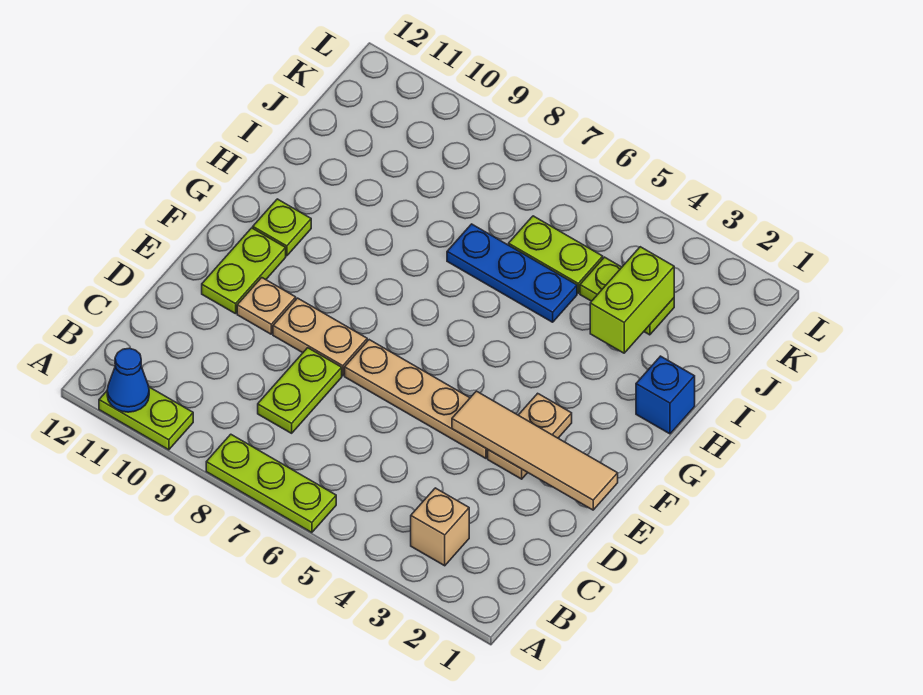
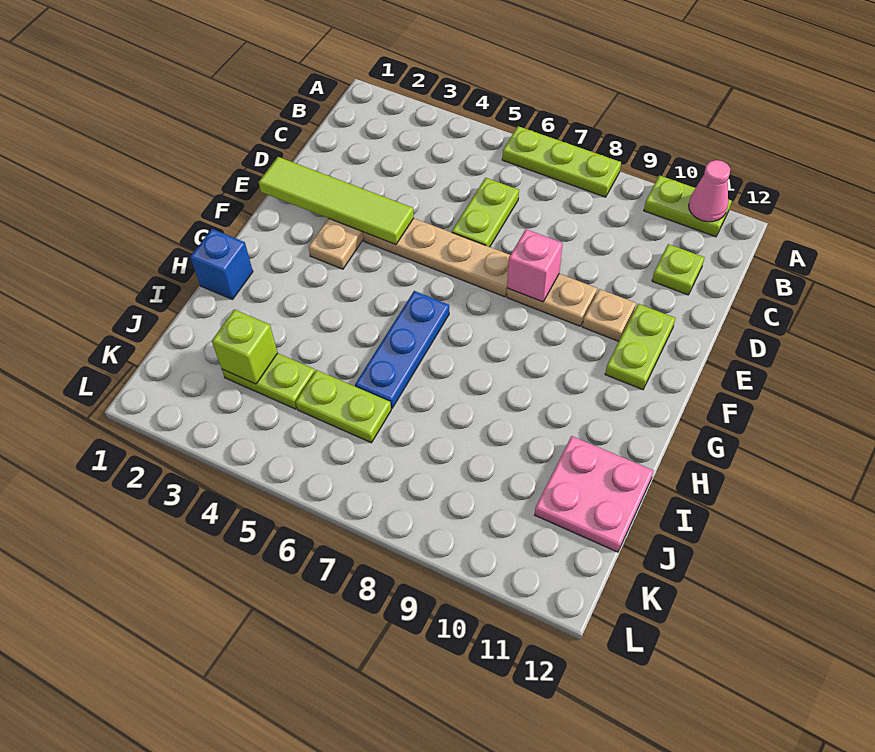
blue cone A11 level 2 -> pink cone A11 level 2
tan brick B3 level 1 -> none
lime plate C8:D8 level 1 -> lime plate C6:D6 level 1
tan tile E1:E4 level 2 -> lime tile E1:E4 level 2
none -> pink brick E8 level 2
lime plate G11 level 1 -> lime plate C11 level 1
lime brick I3:J3 level 2 -> lime brick J3 level 2
blue plate I5:I7 level 1 -> blue plate G6:I6 level 1
none -> pink plate I11:J12 level 1

